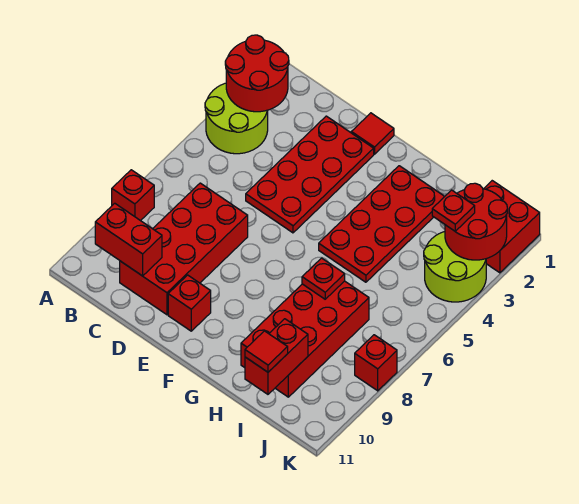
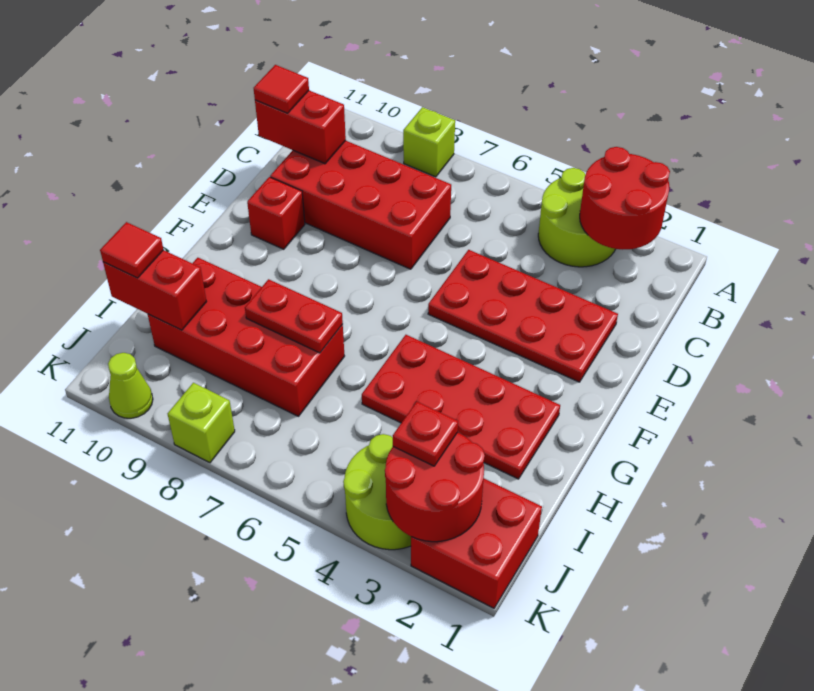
red brick A8 level 1 -> lime brick A8 level 1
red brick B10:C10 level 2 -> red brick C10:C11 level 2
red tile E1 level 1 -> red tile C11 level 3
red plate H7 level 2 -> red plate H7:H8 level 2
red brick K8 level 1 -> lime brick K8 level 1
none -> lime cone K10 level 1

